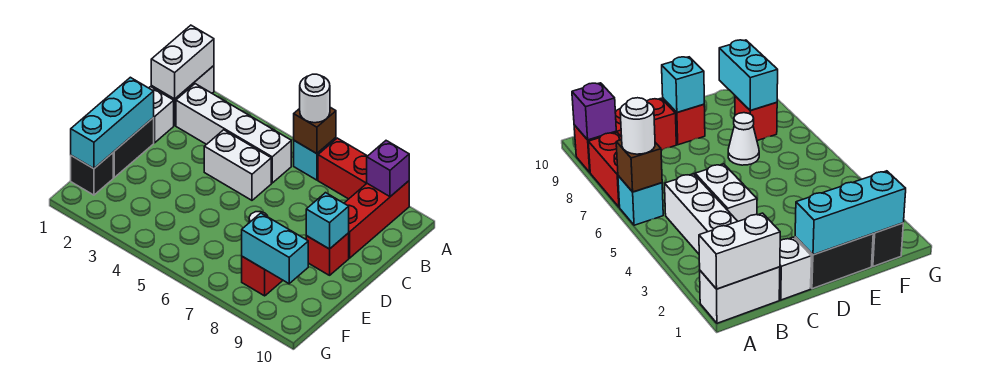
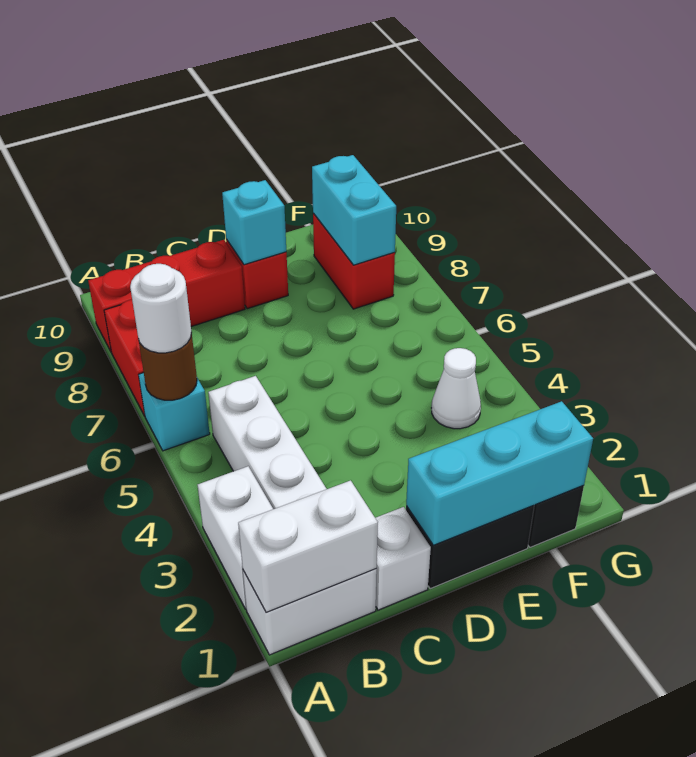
brown brick A6 level 2 -> brown round brick A6 level 2
purple brick A9 level 2 -> none
white brick C4:C5 level 1 -> white brick A2:A3 level 1
white cone E7 level 1 -> white cone F4 level 1
red brick F8 level 1 -> red brick F8:F9 level 1

